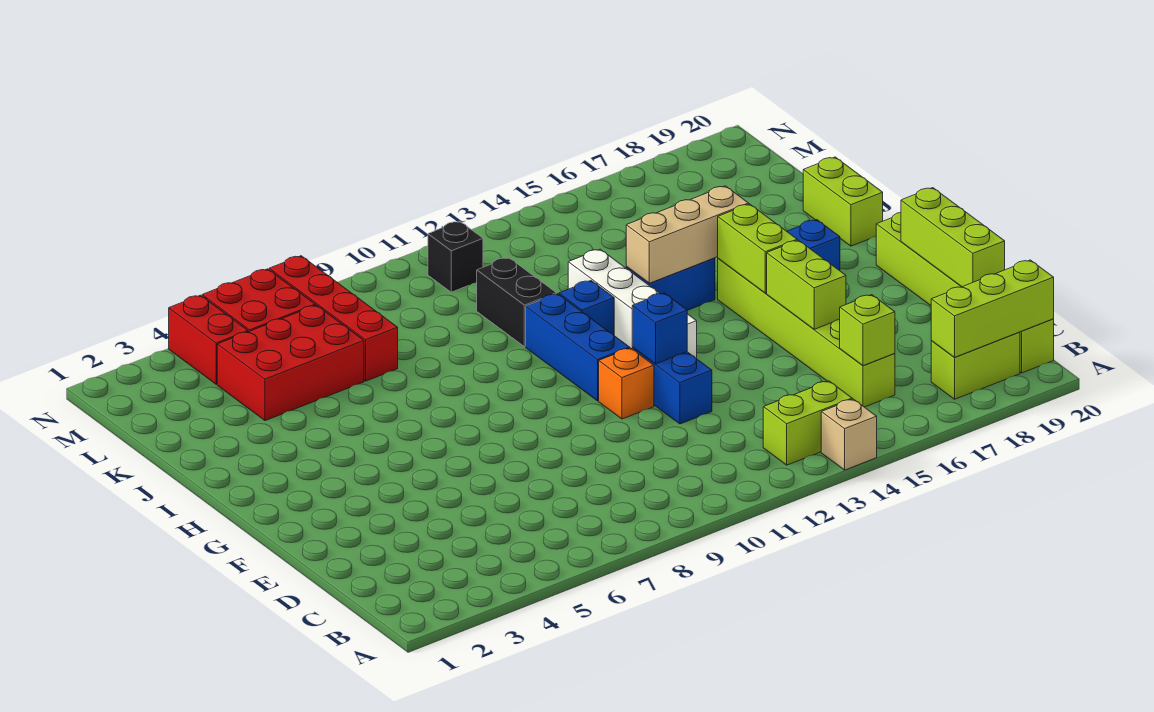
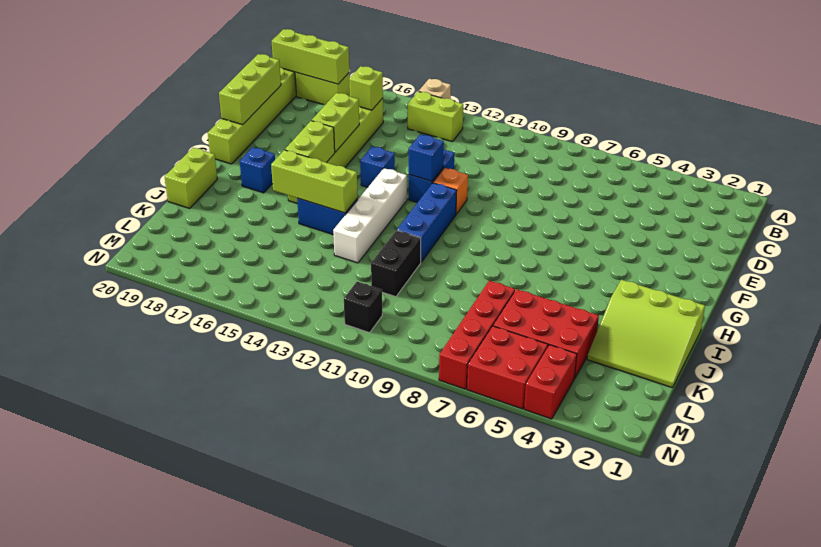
none -> lime slope I1:K3 level 1 top I
blue brick I12 level 1 -> blue brick F14 level 1
tan brick I14:I16 level 2 -> lime brick I14:I16 level 2

